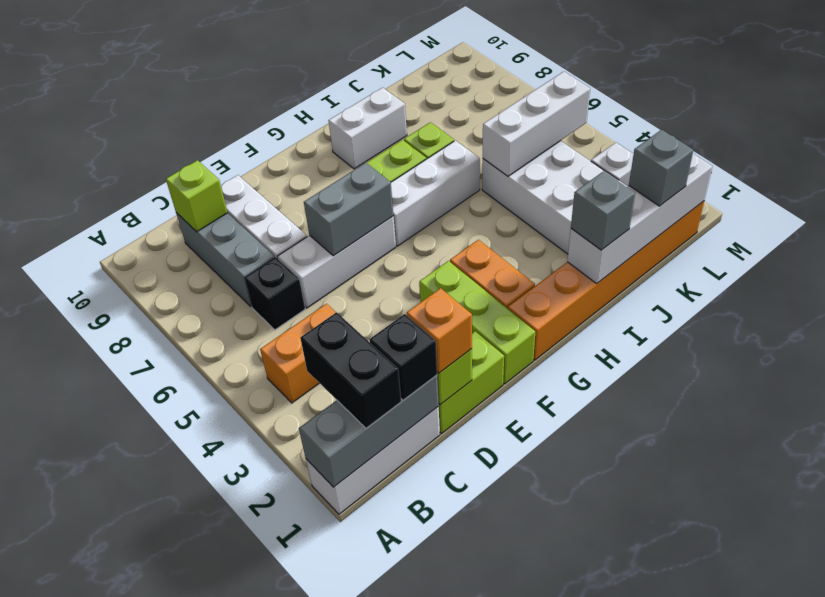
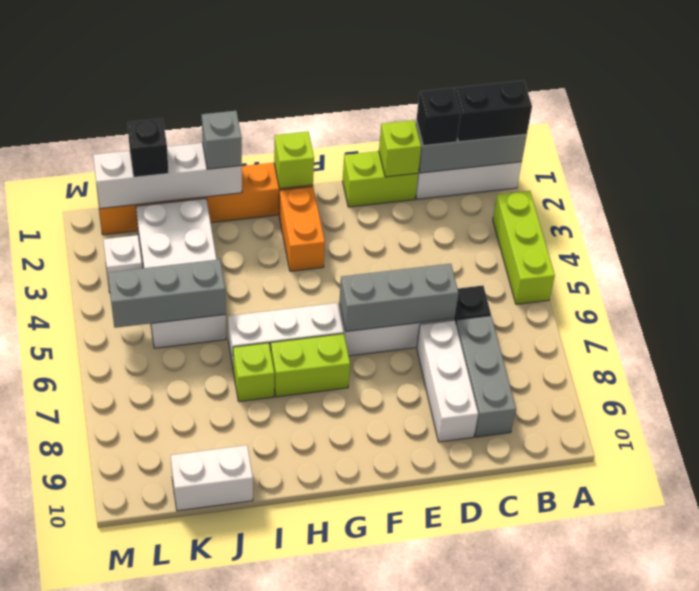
black brick B1:B2 level 3 -> black brick A1:B1 level 3
orange brick B4:C4 level 1 -> none
lime brick C9 level 2 -> lime brick G1 level 2
orange brick D1 level 3 -> none
grey brick E6:F6 level 2 -> grey brick D6:F6 level 2
lime brick F1:F3 level 1 -> lime brick A3:A5 level 1
white brick H9:I9 level 1 -> white brick J10:K10 level 1
white brick J5:L5 level 2 -> grey brick J5:L5 level 2
grey brick K1 level 3 -> black brick K1 level 3

